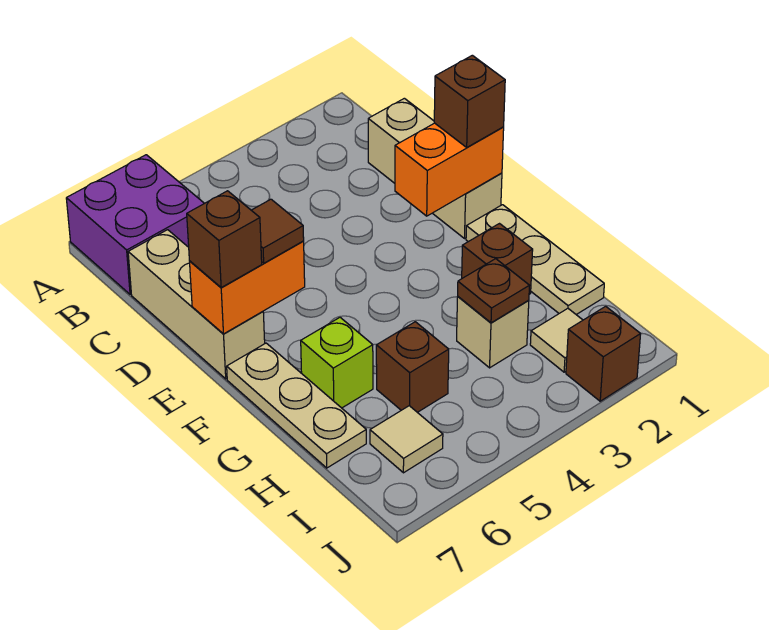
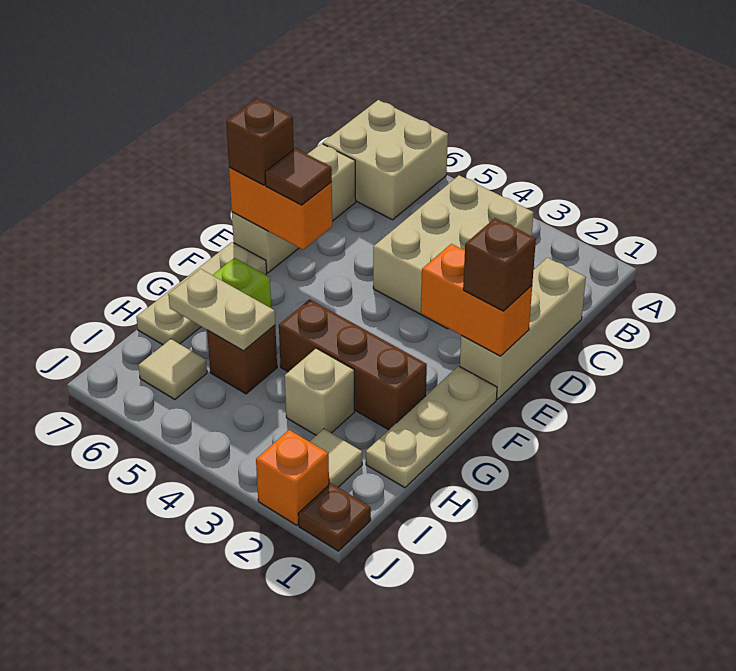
purple brick A6:B7 level 1 -> tan brick A6:B7 level 1
none -> tan brick B3:D4 level 1
brown brick G2 level 1 -> brown brick G2:G4 level 1
brown plate H3 level 2 -> brown plate J1 level 1
none -> tan plate H5:H6 level 2
brown brick J2 level 1 -> orange brick J2 level 1

